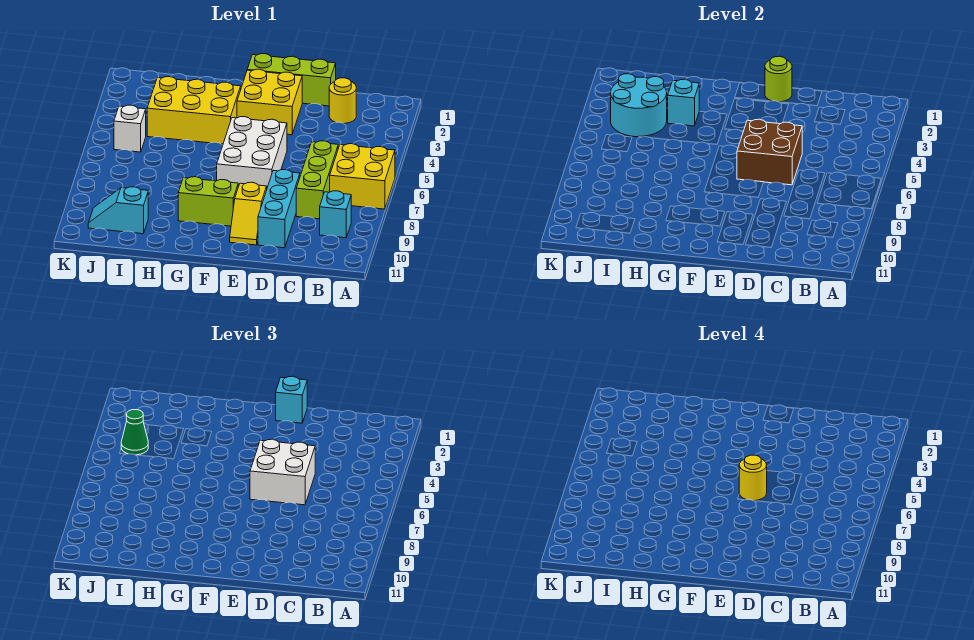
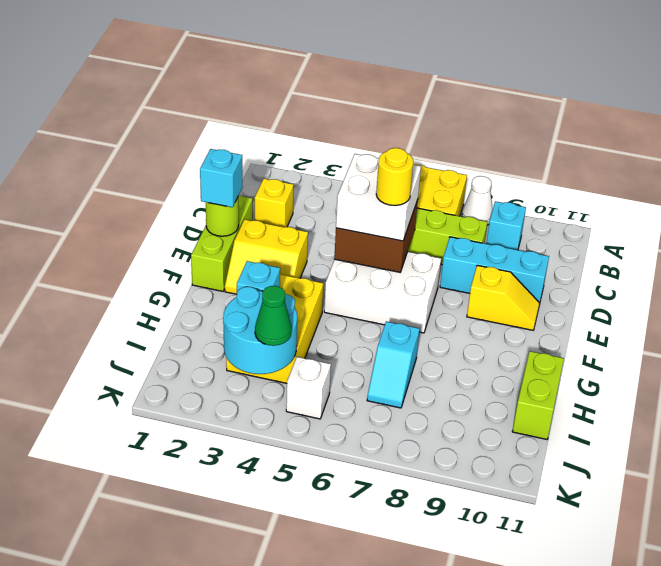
none -> white cone A8 level 1
yellow round brick C2 level 1 -> yellow brick C2 level 1
yellow brick E2:F3 level 1 -> yellow slope E2:F3 level 1 top E
lime brick F9:G9 level 1 -> lime brick H11:I11 level 1
cyan slope I10:J10 level 1 top I -> cyan slope H7:I7 level 1 top H

